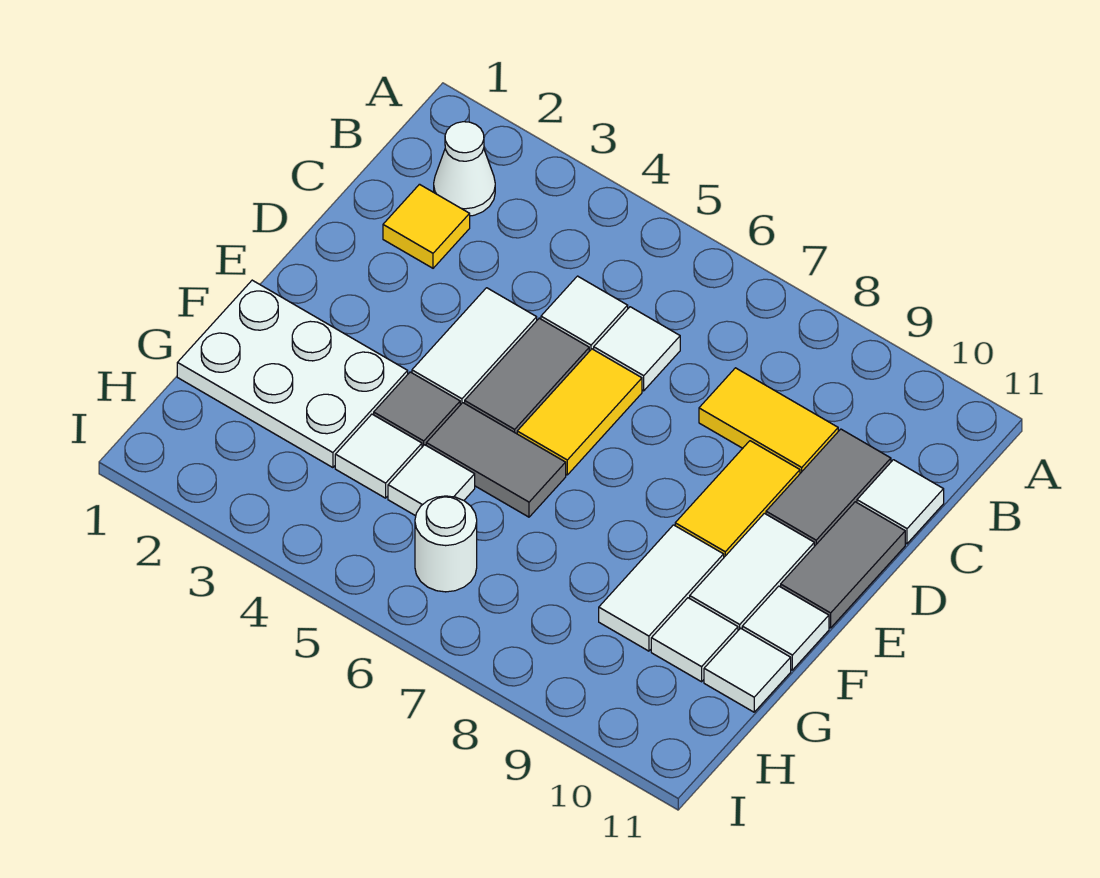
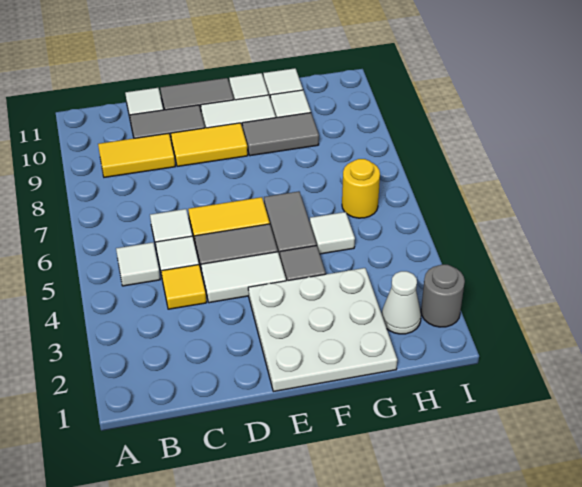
white cone B2 level 1 -> white cone H2 level 1
yellow tile C2 level 1 -> yellow tile C4 level 1
yellow tile C8:C9 level 1 -> yellow tile B9:C9 level 1
white plate F1:G3 level 1 -> white plate E1:G3 level 1
white tile F9:G9 level 1 -> grey tile F9:G9 level 1
white tile G4 level 1 -> white tile B5 level 1
white round brick H6 level 1 -> yellow round brick H6 level 1
none -> grey round brick I2 level 1

